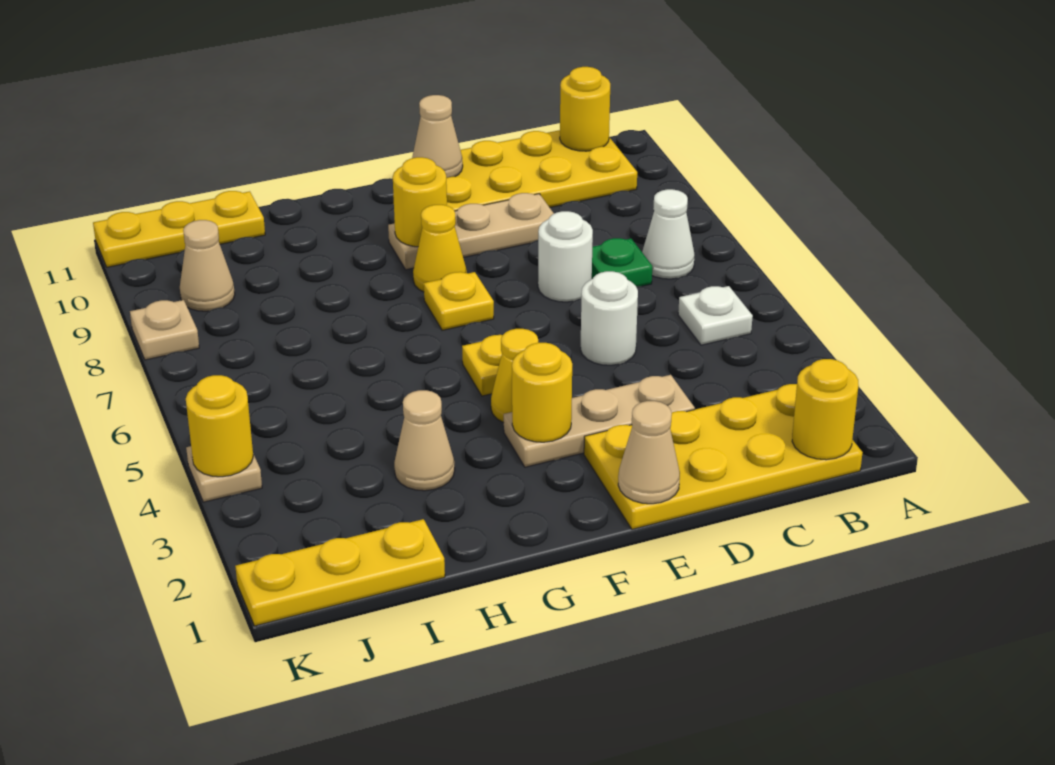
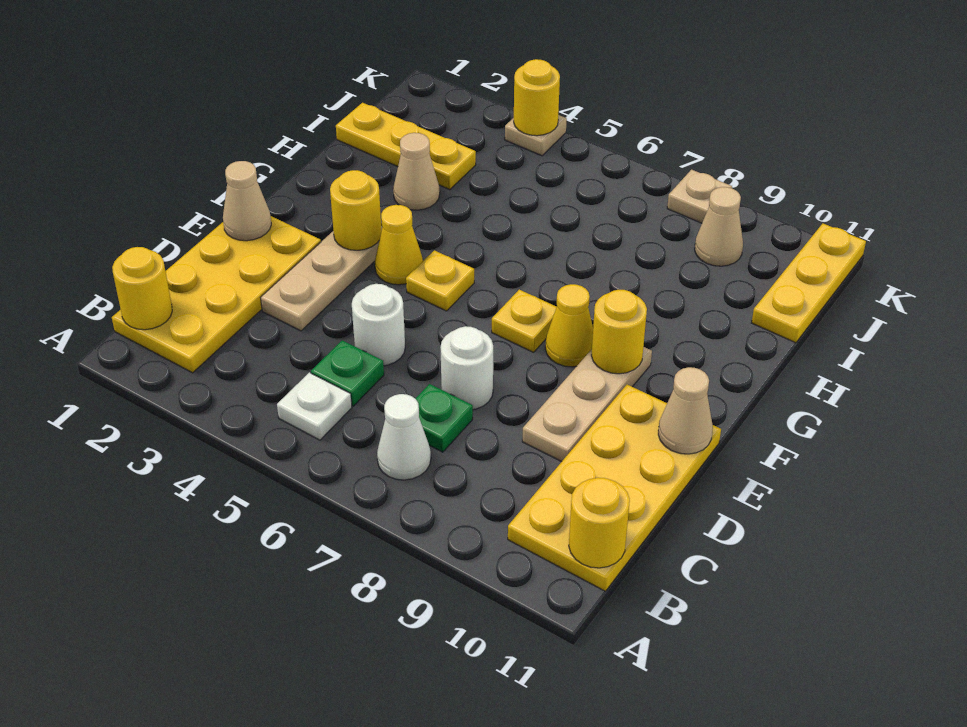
none -> green plate C5 level 1
yellow plate I1:K1 level 1 -> yellow plate I1:I3 level 1

